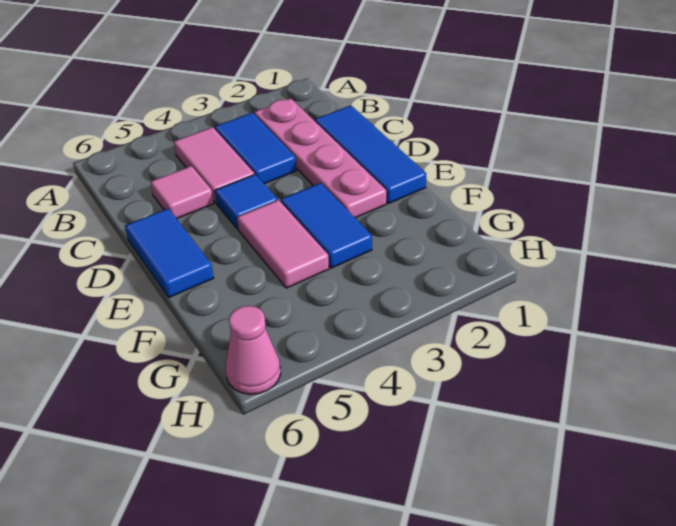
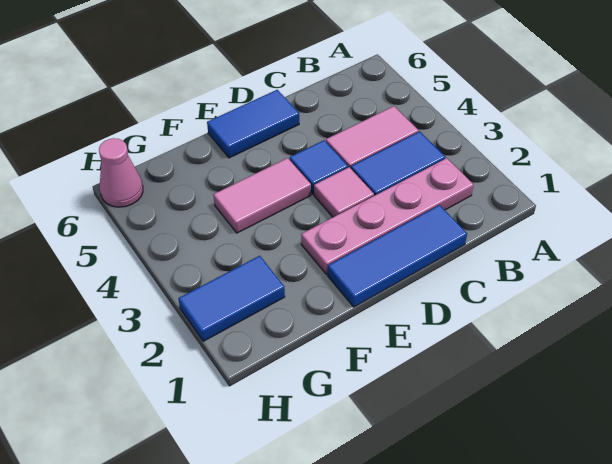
pink tile C5 level 1 -> pink tile D3 level 1
blue tile E3:F3 level 1 -> blue tile G2:H2 level 1

